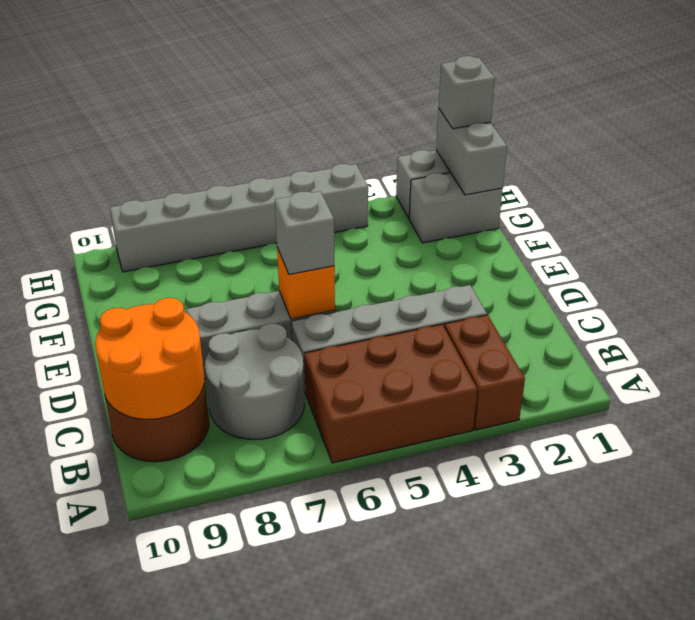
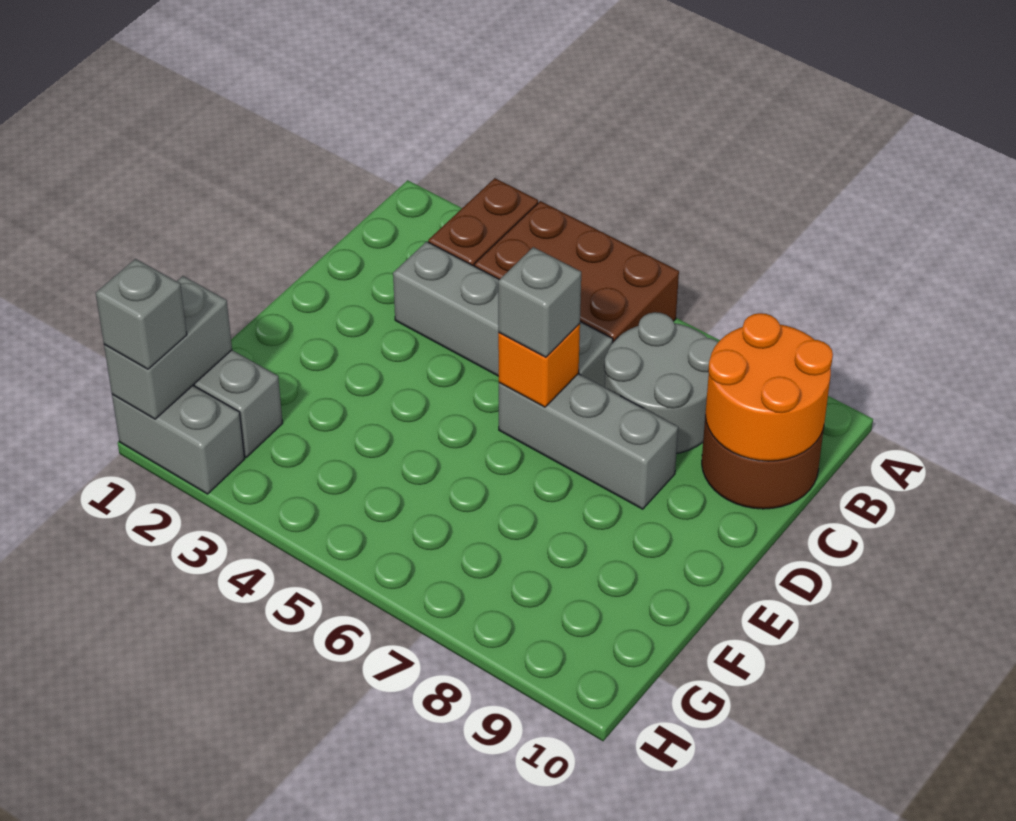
grey brick H4:H9 level 1 -> none

